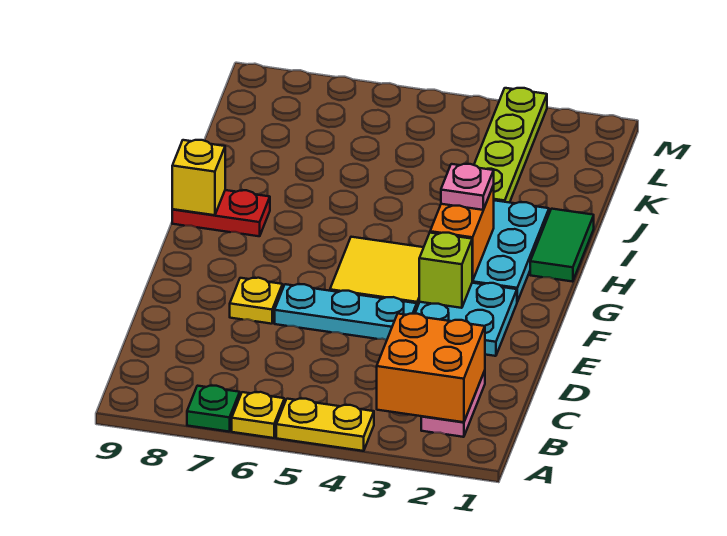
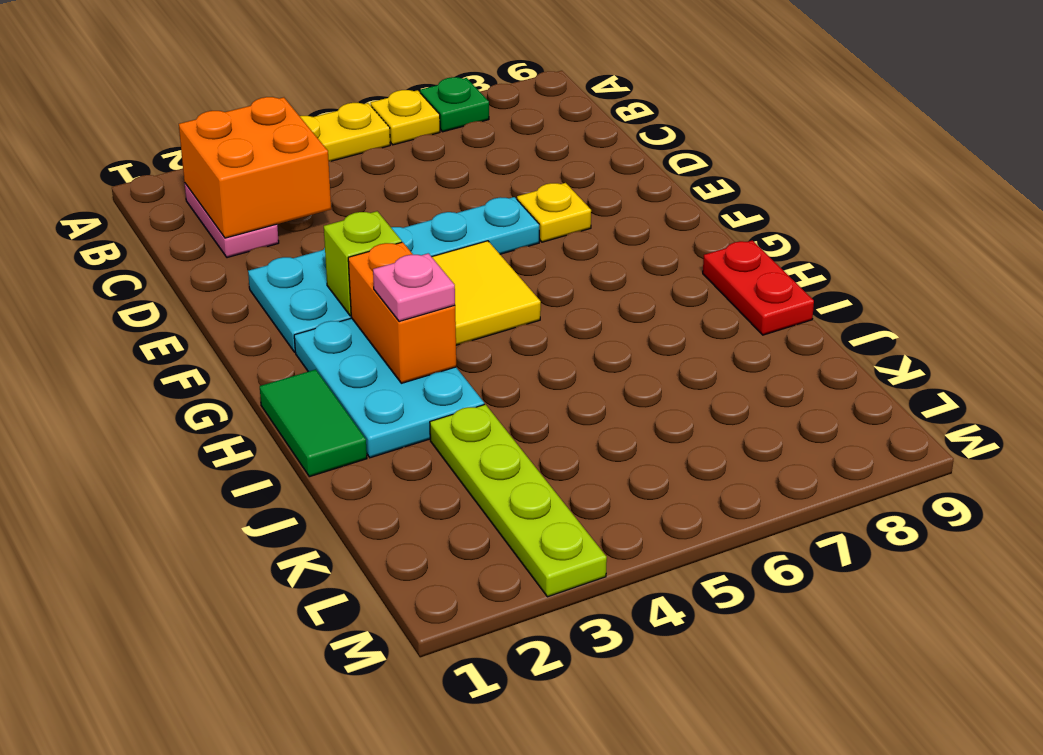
red plate H8:H9 level 1 -> red plate H9:I9 level 1
yellow brick H9 level 2 -> none

